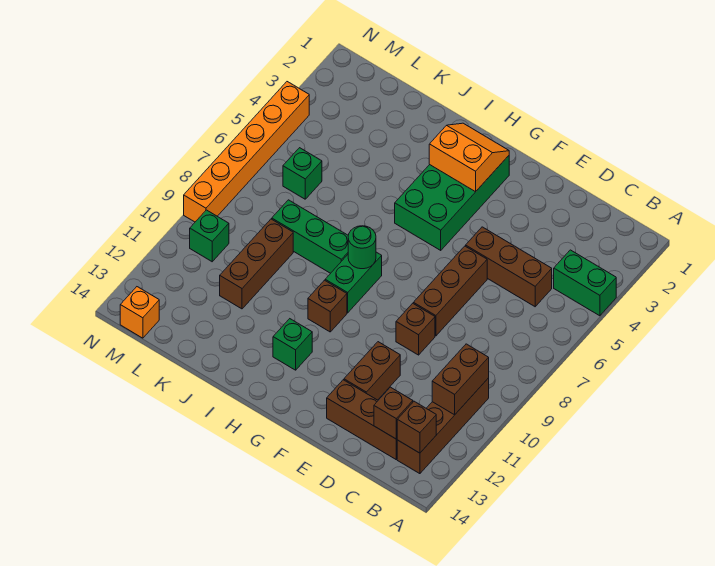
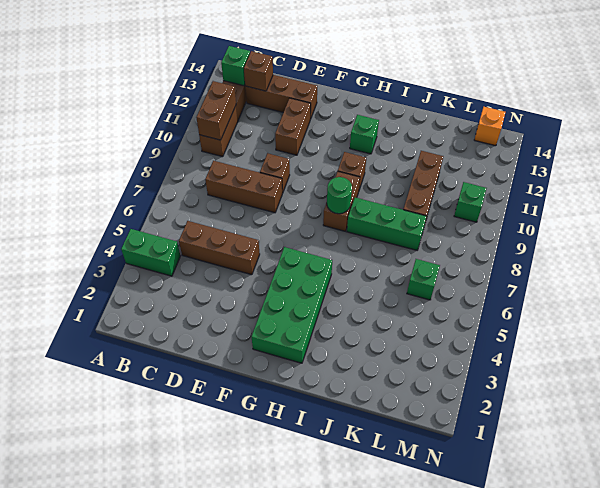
brown brick B13 level 2 -> green brick B13 level 2
brown brick E6:E8 level 1 -> brown brick C8:E8 level 1
orange slope G2:H3 level 2 top 3 -> none
green brick H8:H9 level 1 -> brown brick H8:H9 level 1
orange brick N4:N9 level 1 -> none

